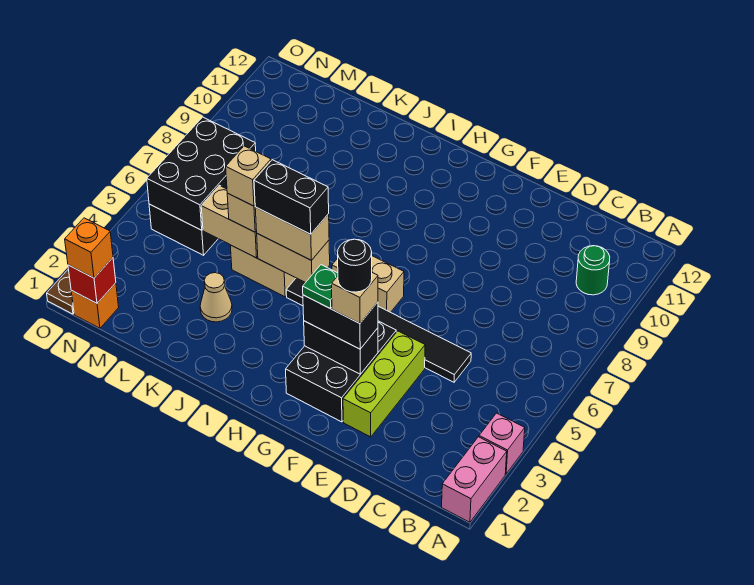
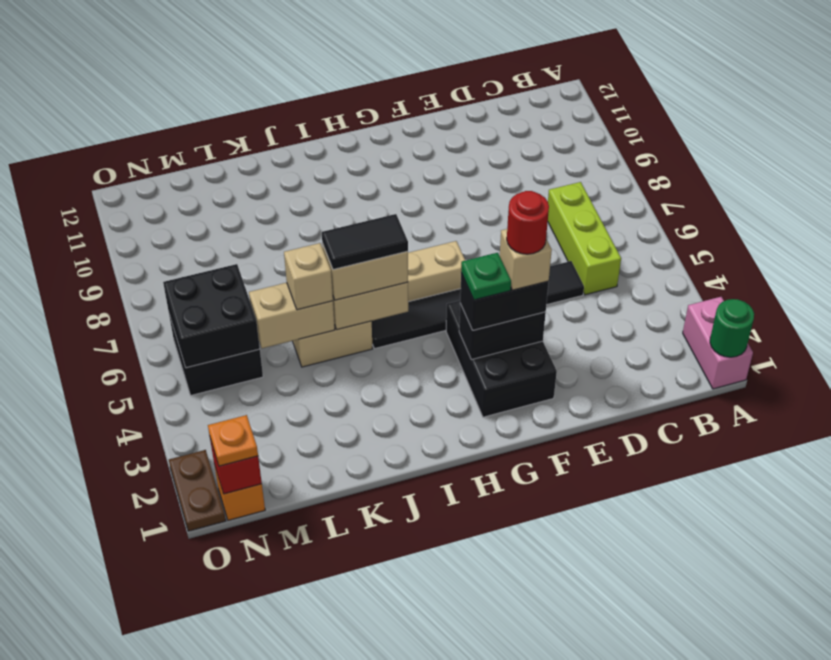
pink brick A3 level 1 -> none
green round brick B10 level 1 -> green round brick A1 level 2
lime brick E2:E4 level 1 -> lime brick C5:C7 level 1
black round brick F3 level 5 -> red round brick F3 level 5
black brick I5:J5 level 4 -> black tile I5:J5 level 4
tan cone K3 level 1 -> none
tan brick K5 level 4 -> none
black brick M5:N7 level 2 -> black brick M5:N6 level 2
orange brick N1 level 3 -> orange plate N1 level 3

